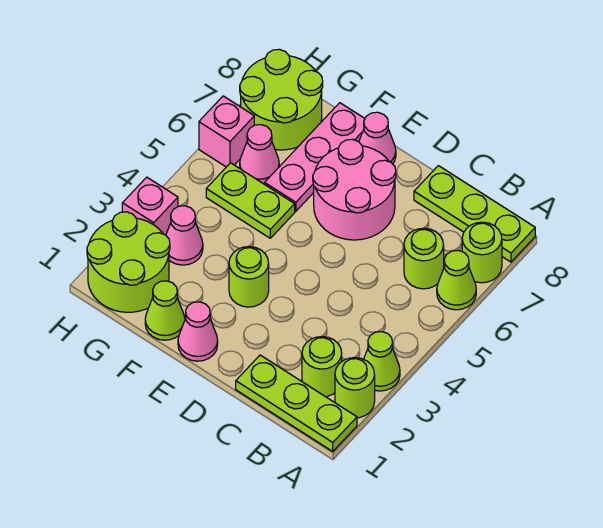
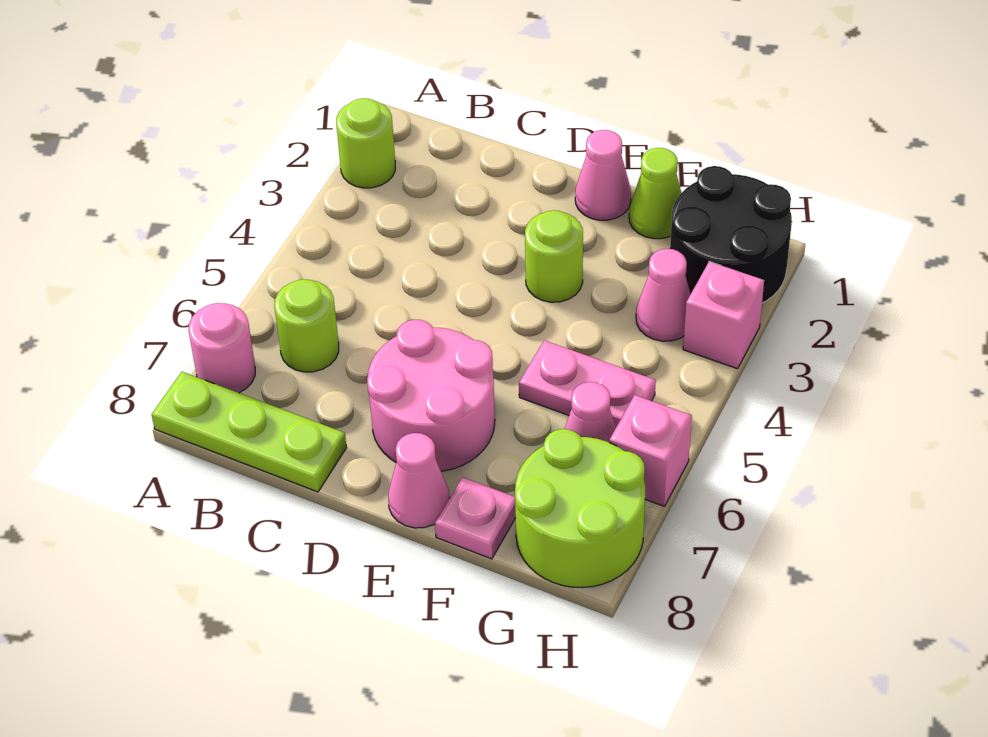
lime plate A1:C1 level 1 -> none
lime cone A3 level 1 -> none
lime cone A6 level 1 -> none
lime round brick A7 level 1 -> pink round brick A7 level 1
lime round brick B2 level 1 -> none
lime plate F5:G5 level 1 -> pink plate F5:G5 level 1
pink plate F6:F8 level 1 -> pink plate F8 level 1
lime round brick G1:H2 level 1 -> black round brick G1:H2 level 1

